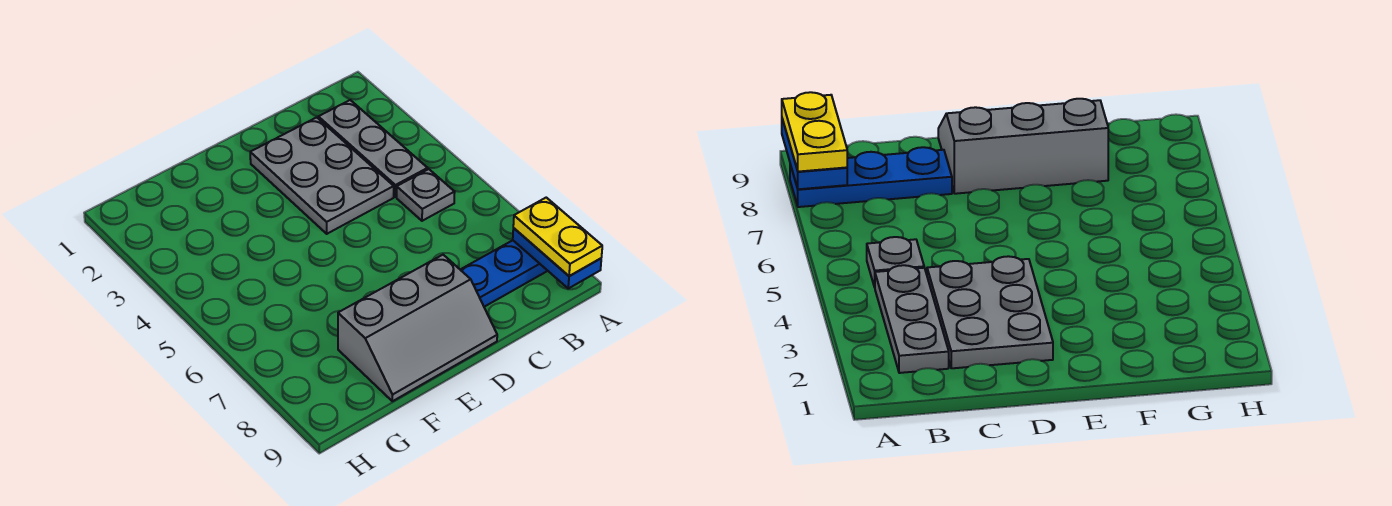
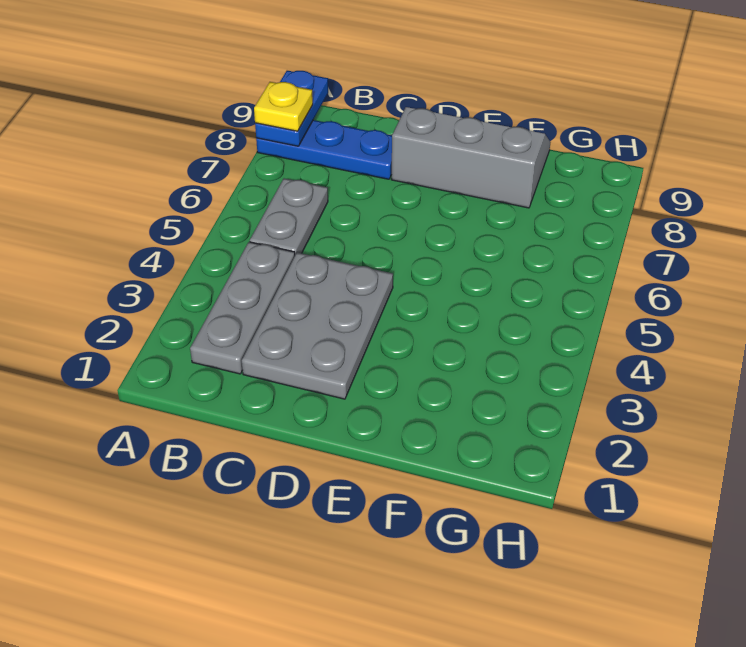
yellow plate A8:A9 level 3 -> yellow plate A8 level 3
grey plate B5 level 1 -> grey plate B5:B6 level 1

